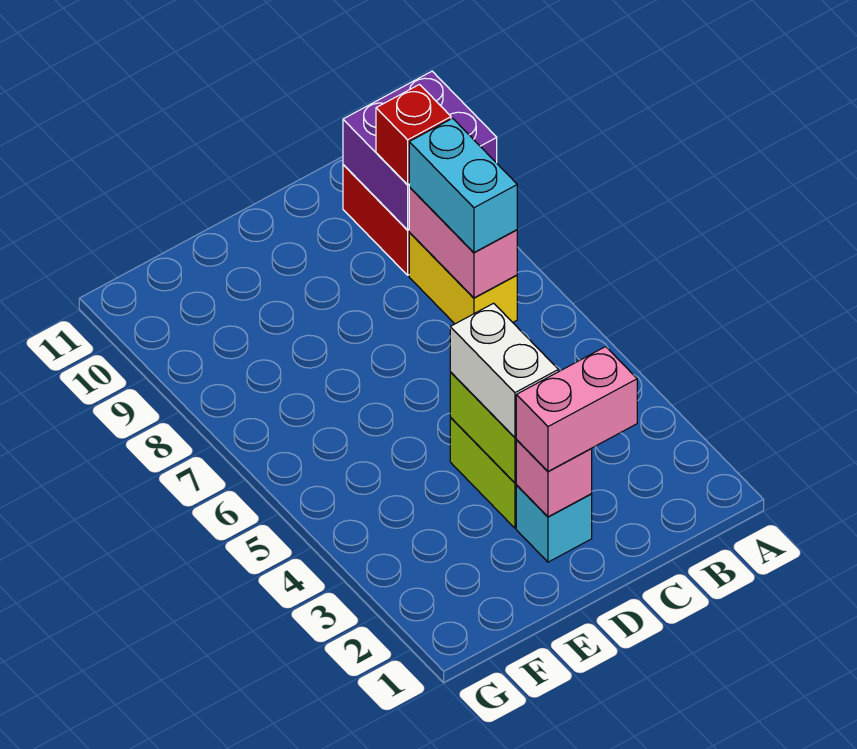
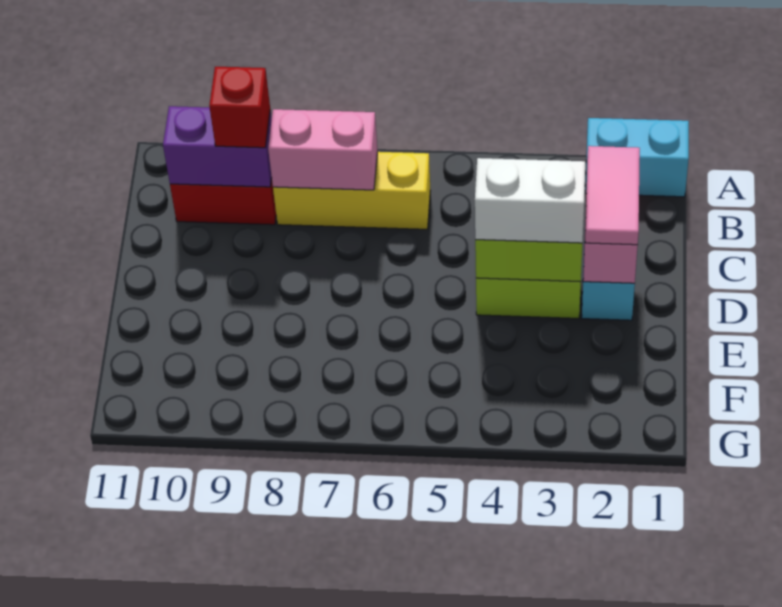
purple brick A9:B10 level 2 -> purple brick B9:B10 level 2
yellow brick B7:B8 level 1 -> yellow brick B6:B8 level 1
cyan brick B7:B8 level 3 -> cyan brick A1:A2 level 1
pink brick C2:D2 level 3 -> pink tile C2:D2 level 3

